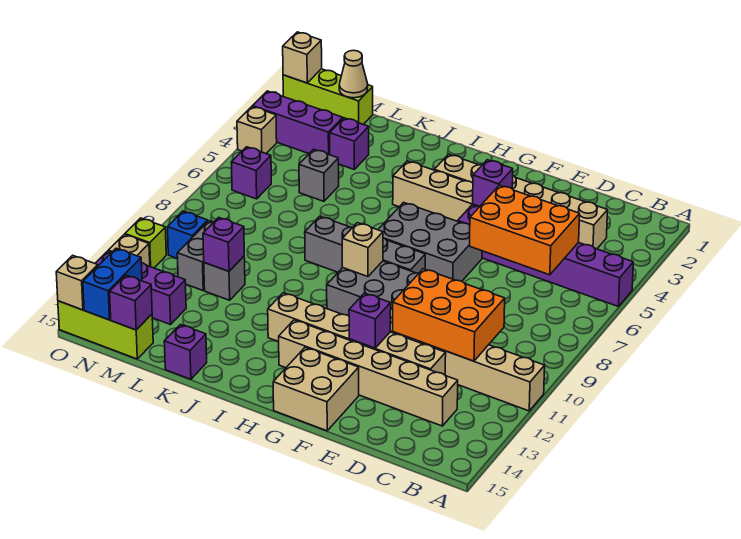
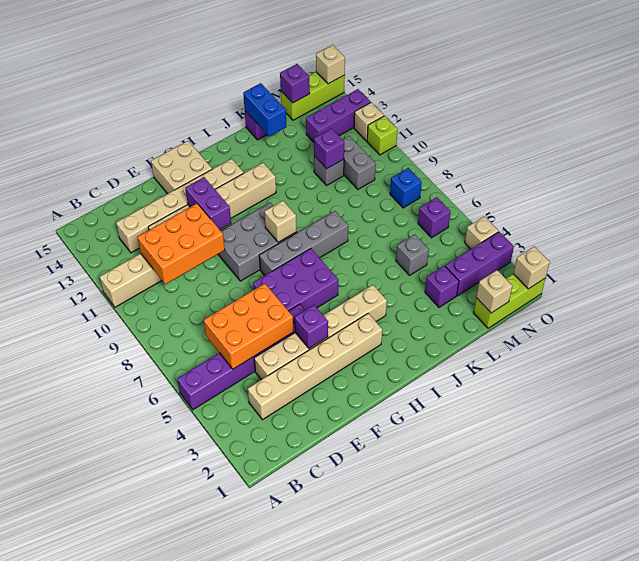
grey brick F6:H7 level 1 -> purple brick F6:H7 level 1
purple brick F12 level 2 -> purple brick F11:F12 level 2
tan cone M1 level 2 -> tan brick M1 level 2
blue brick N10 level 1 -> blue brick N8 level 1
blue brick N14:N15 level 2 -> blue brick K14:K15 level 2

